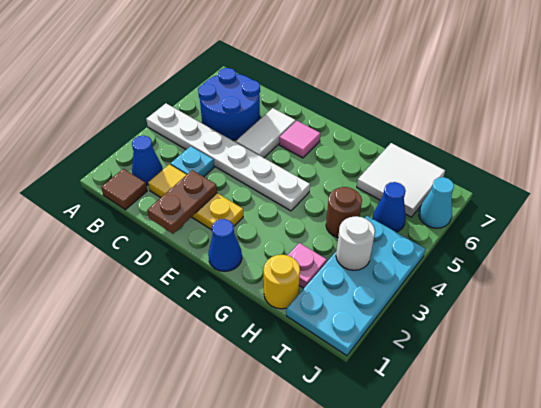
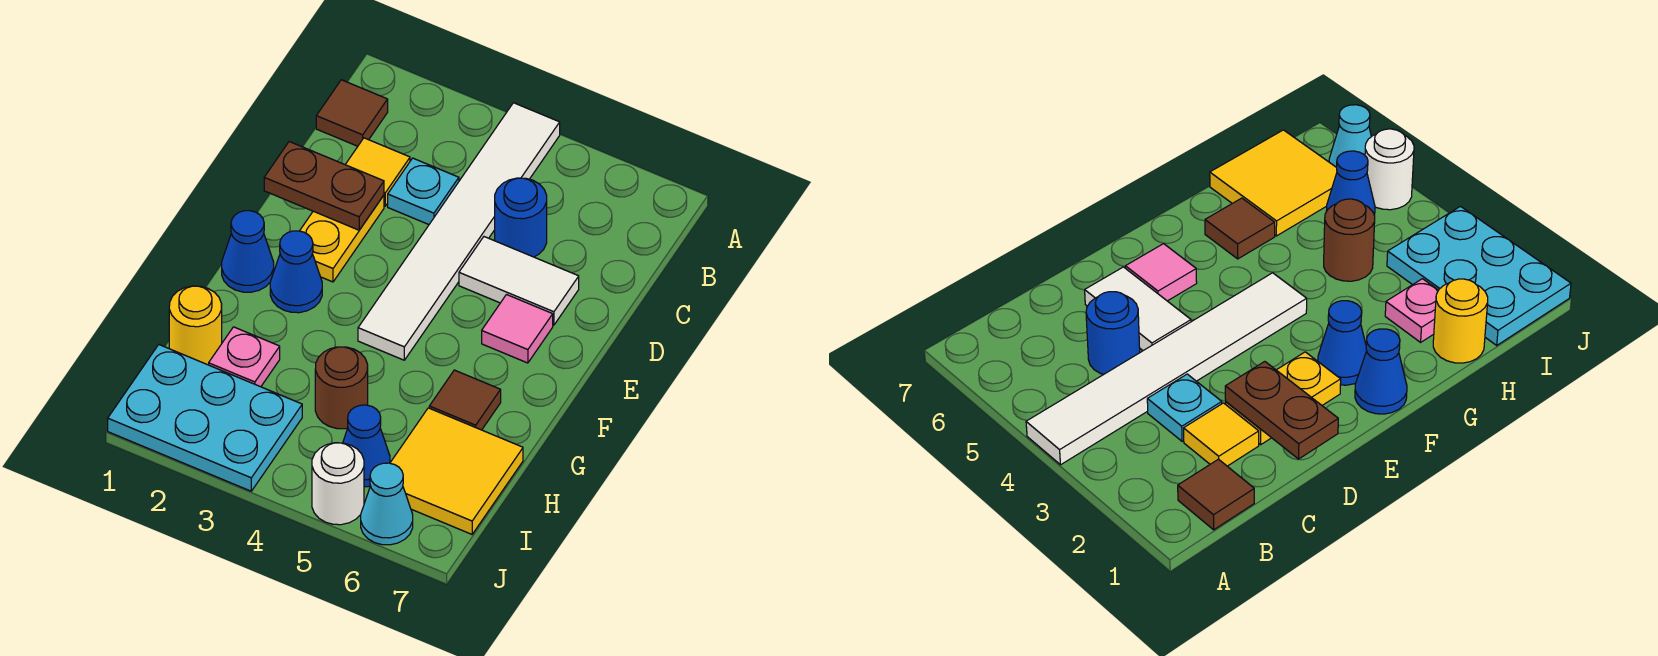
white plate A4:F4 level 1 -> white tile A4:F4 level 1
blue cone B2 level 1 -> blue cone F2 level 1
blue round brick B5:C6 level 1 -> blue round brick C5 level 1
none -> brown tile G6 level 1
white tile H6:I7 level 1 -> yellow tile H6:I7 level 1
cyan plate I1:J4 level 1 -> cyan plate I1:J3 level 1
white round brick I3 level 2 -> white round brick J5 level 1

